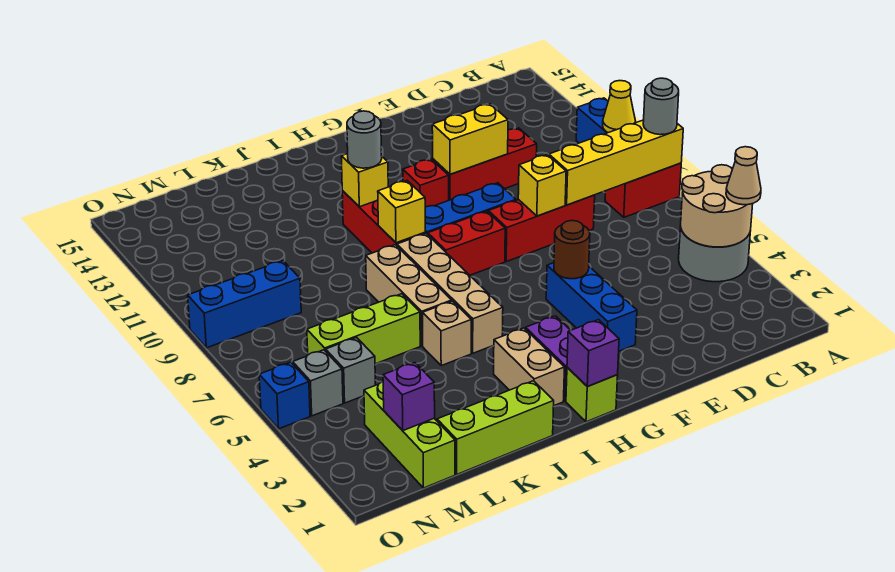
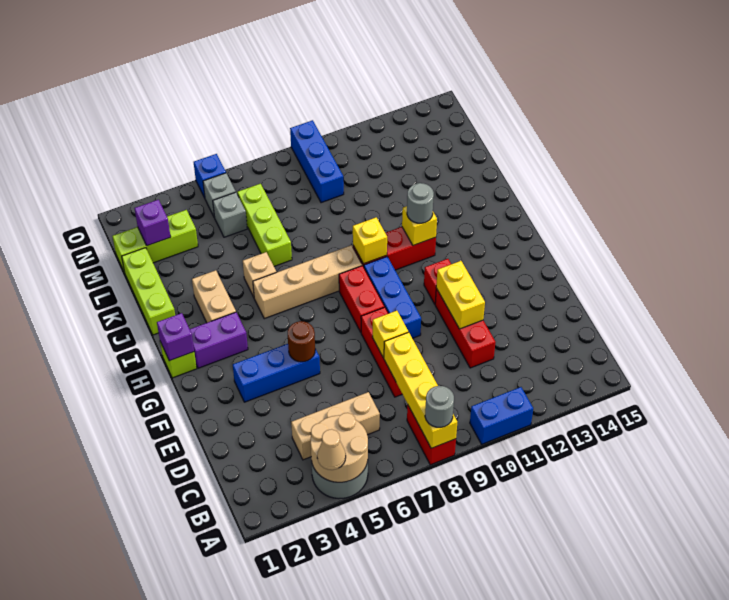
yellow cone A10 level 2 -> none
tan brick I2:I3 level 1 -> tan brick I3:J3 level 1
tan brick J6:J8 level 1 -> tan brick C4:C6 level 1

